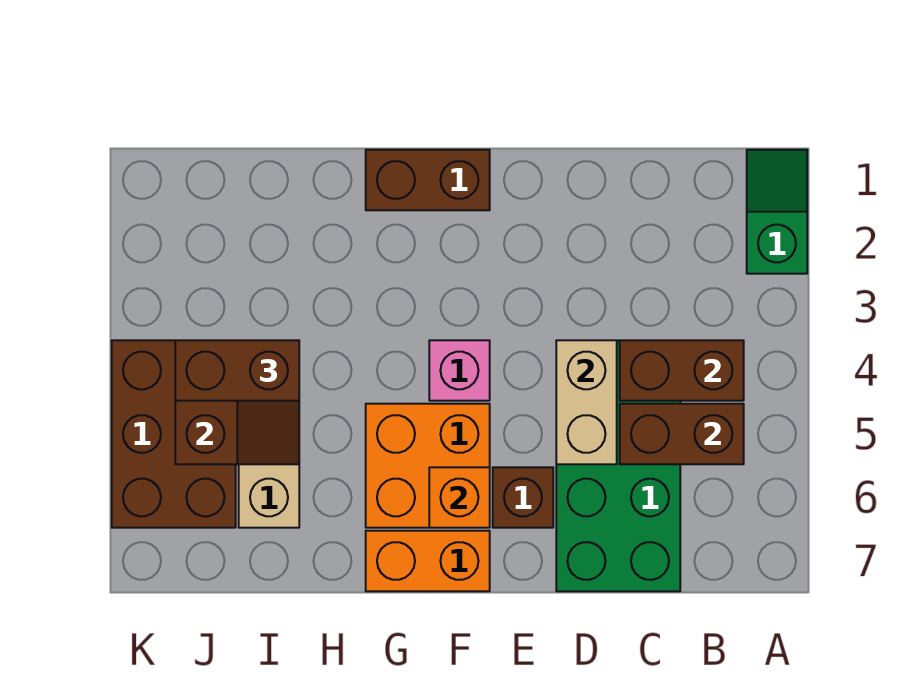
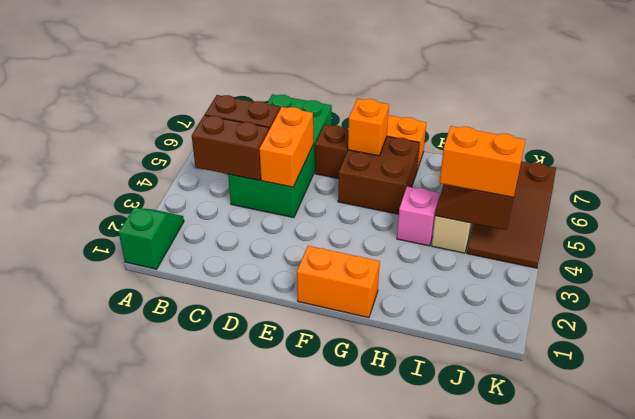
green slope A1:A2 level 1 top 2 -> green slope A1:A2 level 1 top 1
tan brick D4:D5 level 2 -> orange brick D4:D5 level 2
brown brick F1:G1 level 1 -> orange brick F1:G1 level 1
pink brick F4 level 1 -> pink brick H4 level 1
orange brick F5:G6 level 1 -> brown brick F5:G6 level 1
brown brick I4:J4 level 3 -> orange brick I4:J4 level 3
brown brick J4:K6 level 1 -> brown slope J4:K6 level 1 top 6

